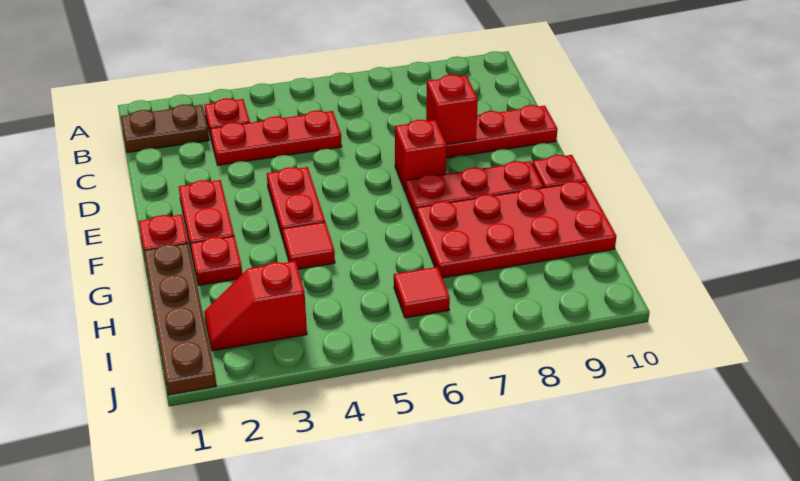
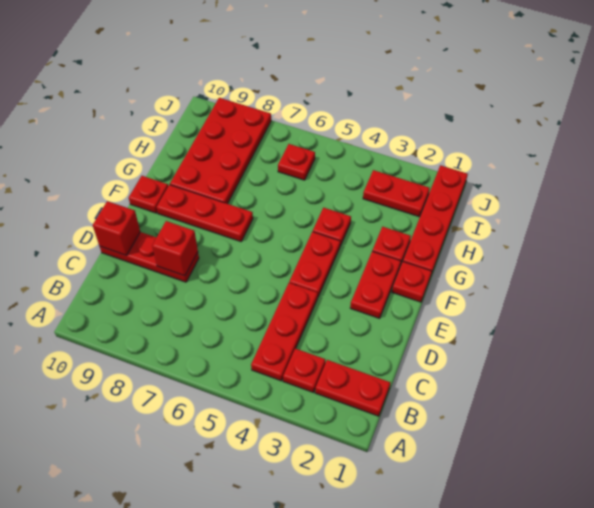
brown plate B1:B2 level 1 -> red plate B1:B2 level 1
red plate C3:C5 level 1 -> red plate B4:D4 level 1
red brick E7 level 1 -> red brick D10 level 2
brown plate G1:J1 level 1 -> red plate G1:J1 level 1
red tile G4 level 1 -> red plate G4 level 1
red plate G7:H10 level 1 -> red plate G8:J9 level 1
red slope I2:I3 level 1 top 3 -> red plate I2:I3 level 1
red tile I6 level 1 -> red plate I6 level 1

